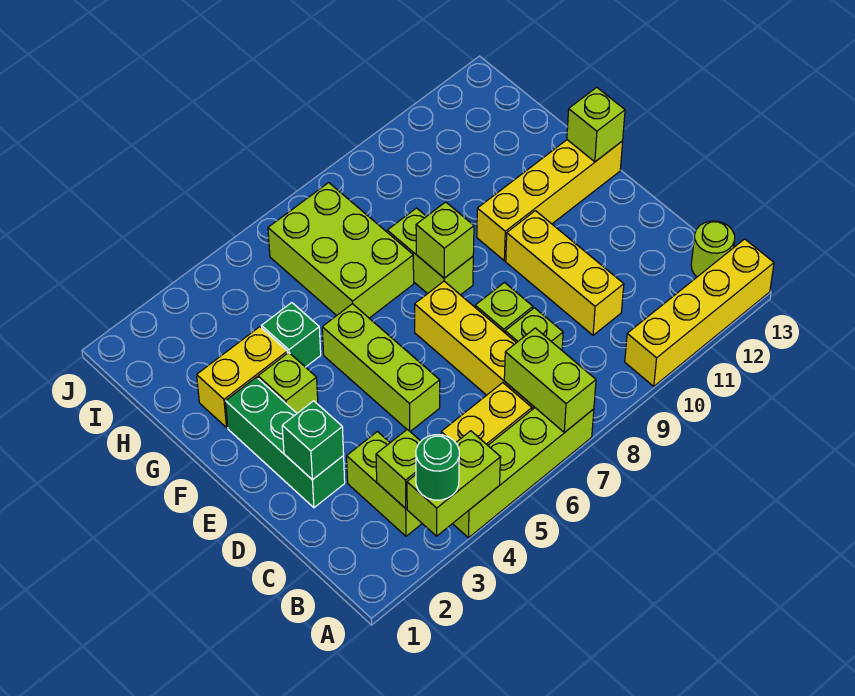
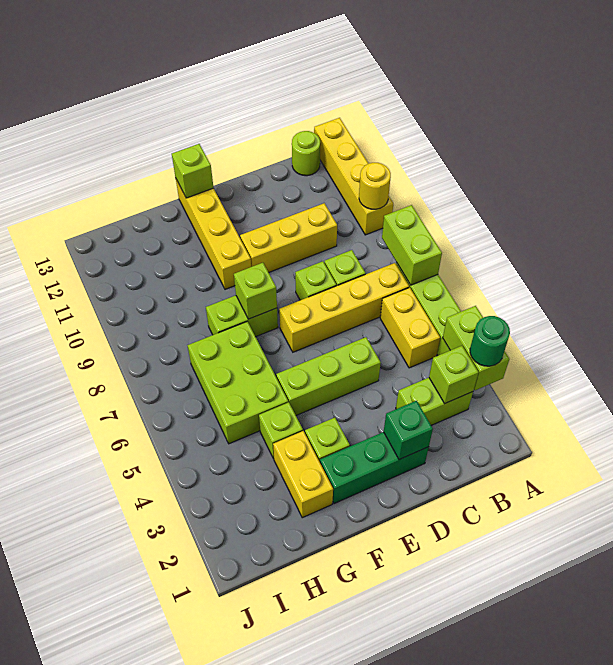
lime brick A7:B7 level 2 -> lime brick A7:A8 level 2
none -> yellow round brick A10 level 2
green brick G4 level 1 -> lime brick G4 level 1
lime brick G6:I7 level 1 -> lime brick G5:H7 level 1

